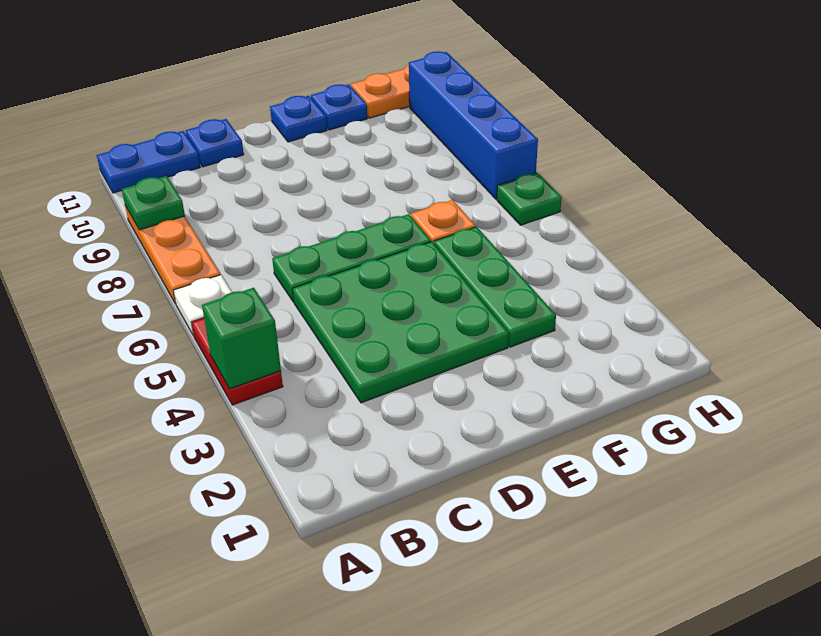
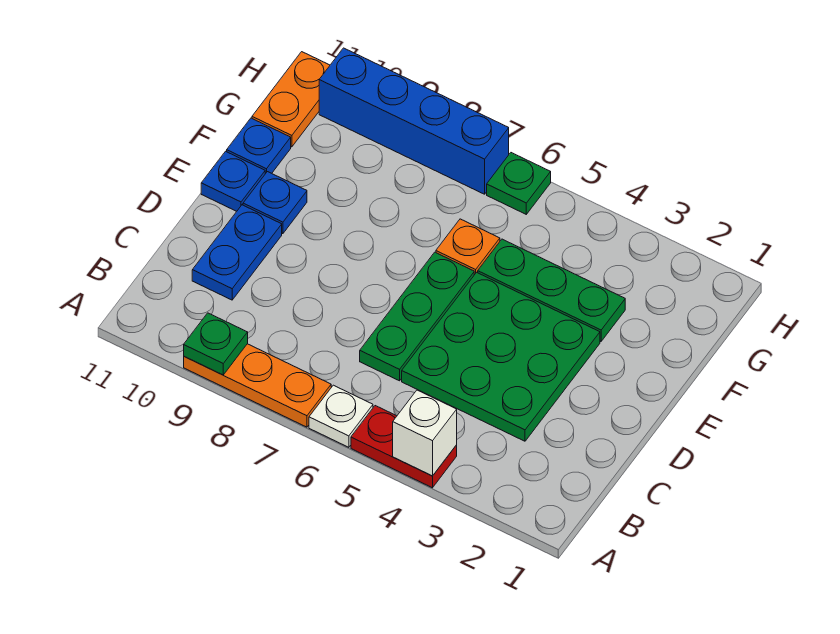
green brick A4 level 2 -> white brick A4 level 2
blue plate A11:B11 level 1 -> blue plate C10:D10 level 1
blue plate C11 level 1 -> blue plate E10 level 1

